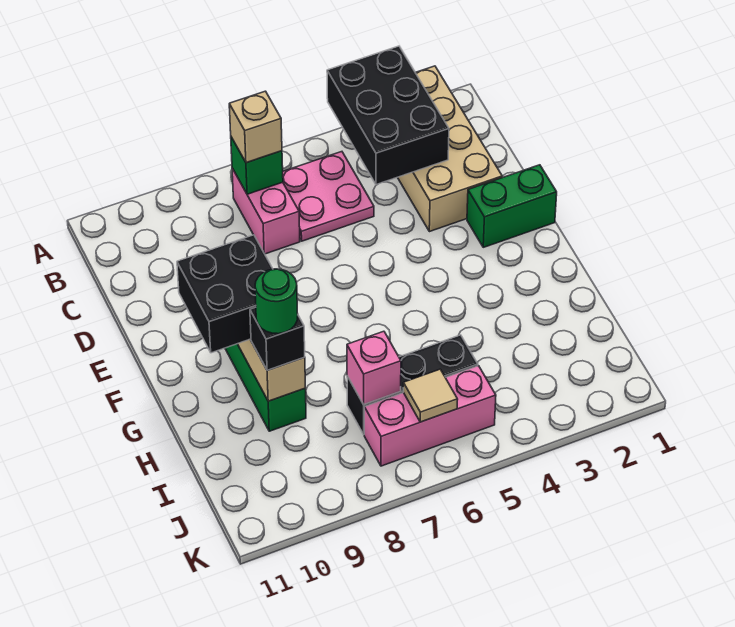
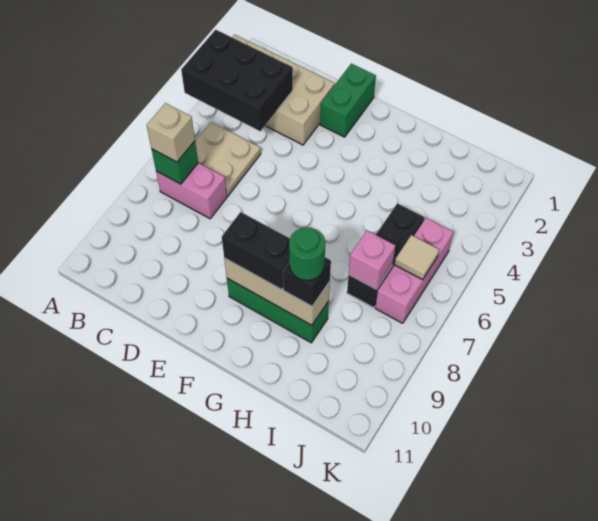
pink plate B5:C6 level 1 -> tan plate B5:C6 level 1
black brick F9:G10 level 3 -> black brick F9:G9 level 3

